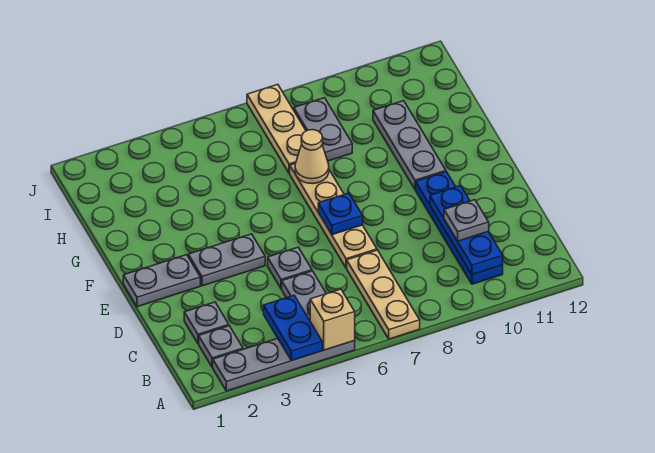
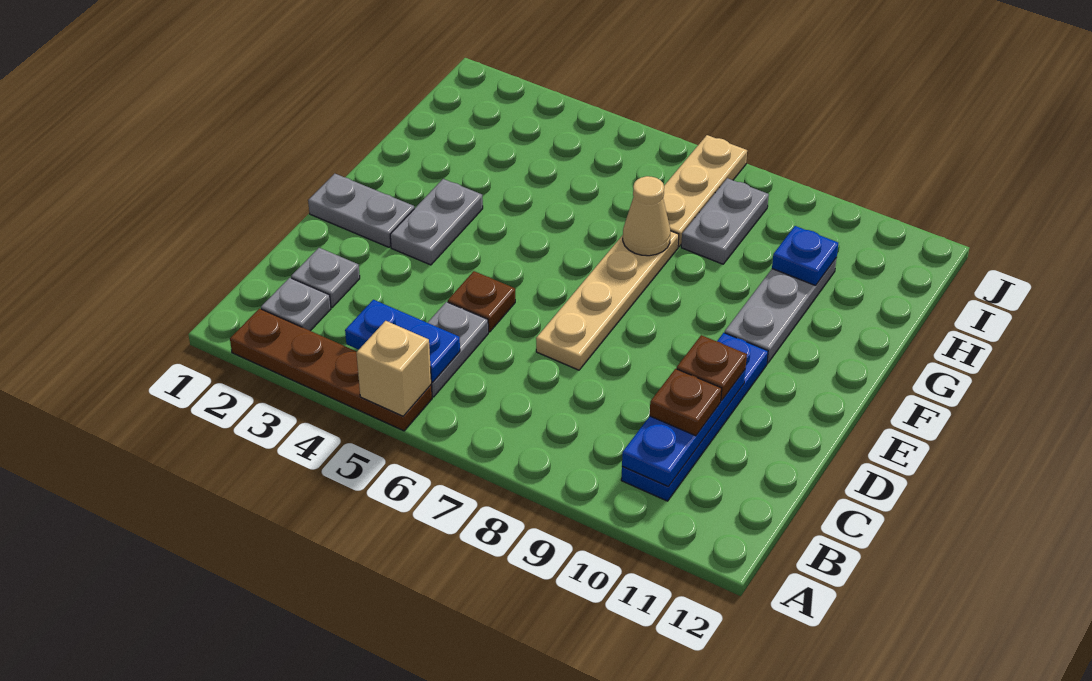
grey plate A2:A5 level 1 -> brown plate A2:A5 level 1
blue plate A4:B4 level 2 -> blue plate B4:B5 level 2
tan plate A7:C7 level 1 -> none
grey plate C10 level 3 -> brown plate C10 level 3
grey plate D5 level 1 -> brown plate D5 level 1
none -> brown plate D10 level 3
grey plate E3:E4 level 1 -> grey plate E3:F3 level 1
blue plate E7 level 2 -> blue plate H10 level 2

